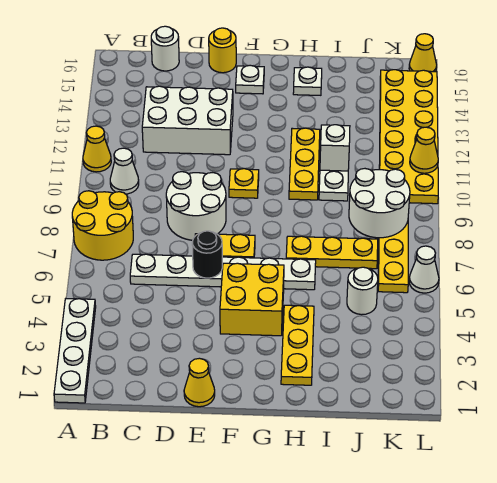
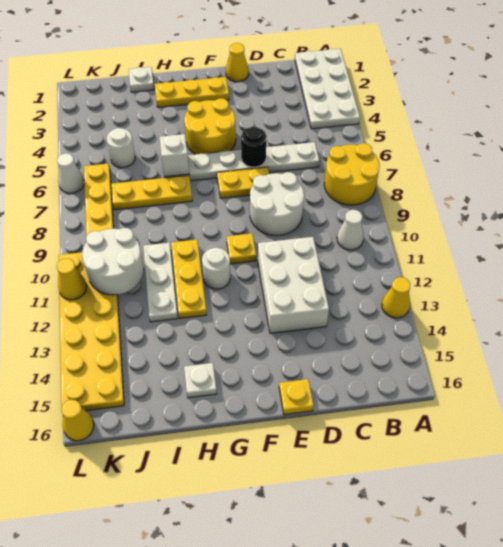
white plate A1:A4 level 1 -> white plate A1:B4 level 1
yellow cone A11 level 1 -> yellow cone A13 level 1
white brick C12:E13 level 1 -> white brick D11:E13 level 1
white round brick C16 level 1 -> white round brick G11 level 1
yellow round brick E16 level 1 -> yellow plate E16 level 1
yellow brick F4:G5 level 1 -> yellow round brick F4:G5 level 1
white plate F15 level 1 -> white plate I1 level 1
yellow plate H2:H4 level 1 -> yellow plate F2:H2 level 1
white brick I11 level 2 -> white brick H6 level 2
white round brick J8:K9 level 2 -> white round brick J10:K11 level 2

